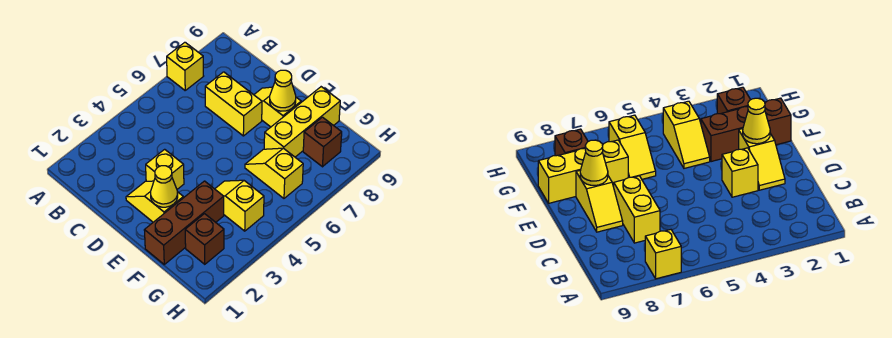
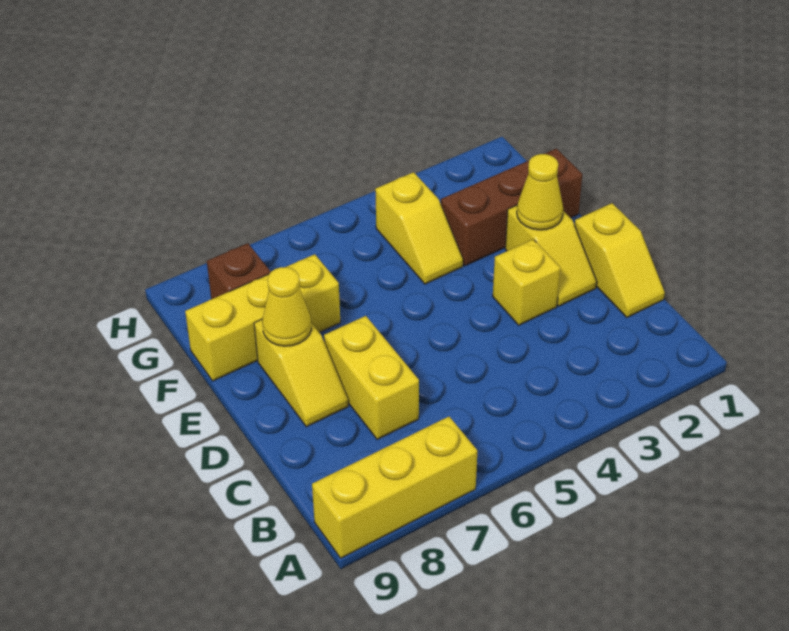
yellow brick A7 level 1 -> yellow brick A7:A9 level 1
yellow slope F6:G6 level 1 top G -> yellow slope C1:D1 level 1 top D
brown brick G2 level 1 -> none

